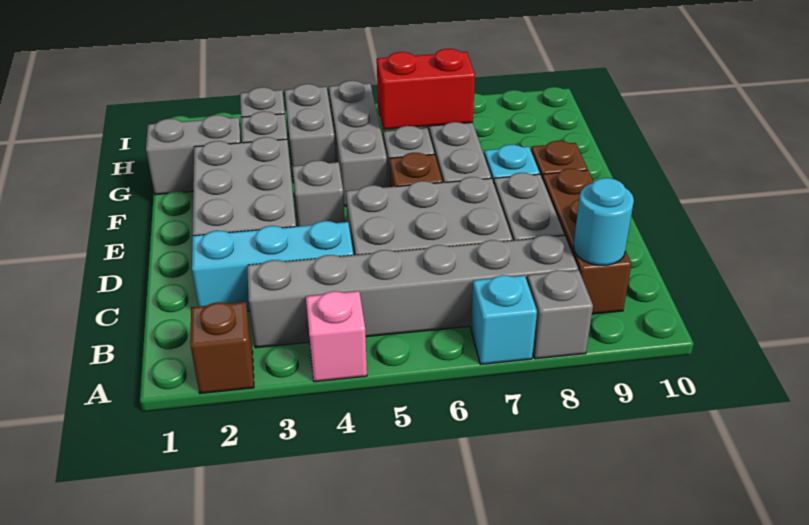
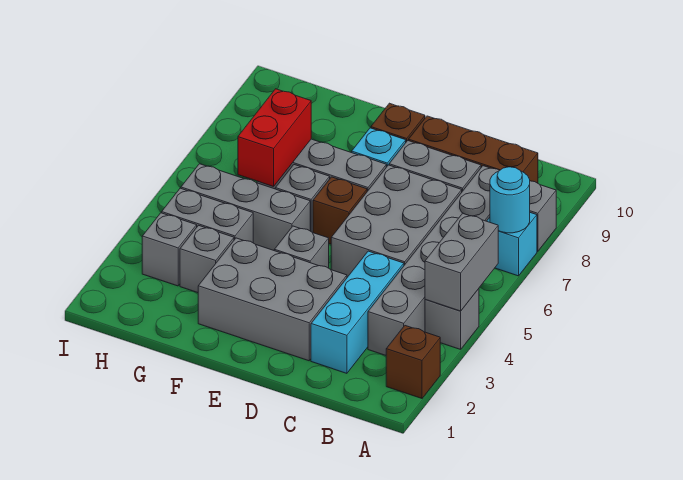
pink brick A4 level 1 -> grey brick A4 level 1
cyan round brick B9 level 2 -> cyan round brick A7 level 2
grey brick G1:G2 level 1 -> grey brick A4:A5 level 2

